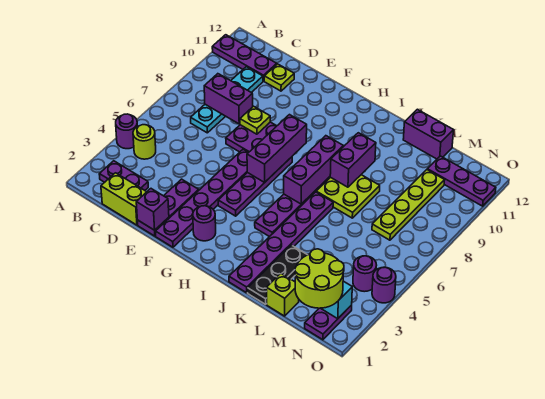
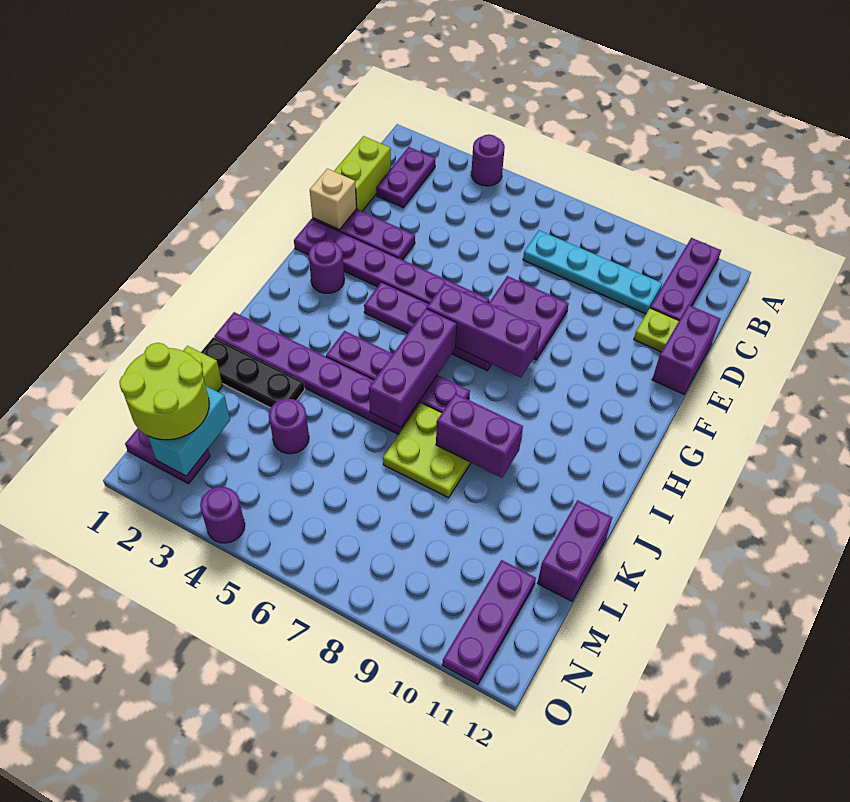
lime round brick B4 level 1 -> none
purple brick C8:D8 level 2 -> purple brick D12:E12 level 1
purple brick E1 level 2 -> tan brick E1 level 2
lime plate E8 level 2 -> none
purple brick I6:I8 level 2 -> purple brick H6:J6 level 2
lime plate M7:M10 level 1 -> none
purple round brick N4 level 1 -> purple round brick L4 level 1

